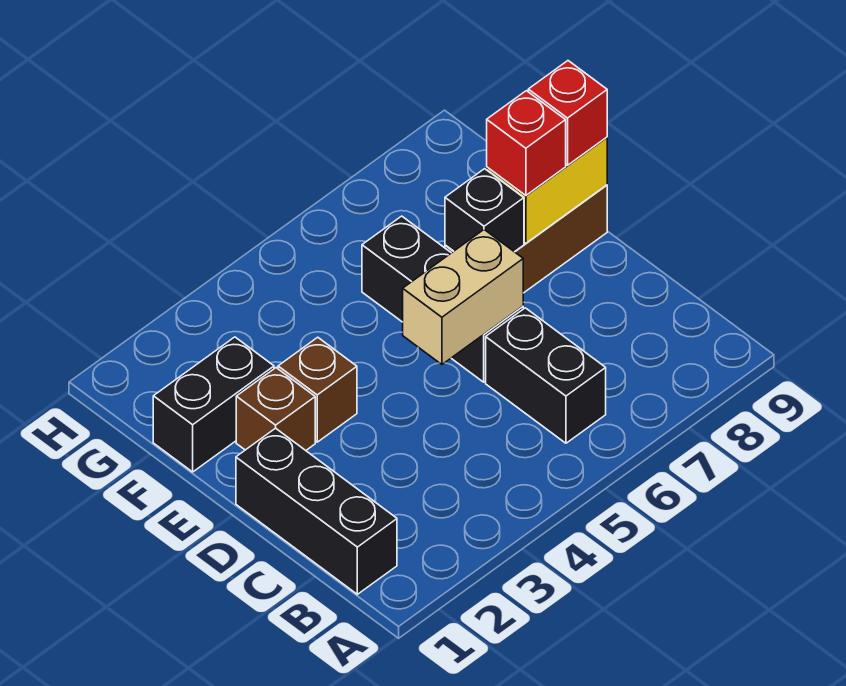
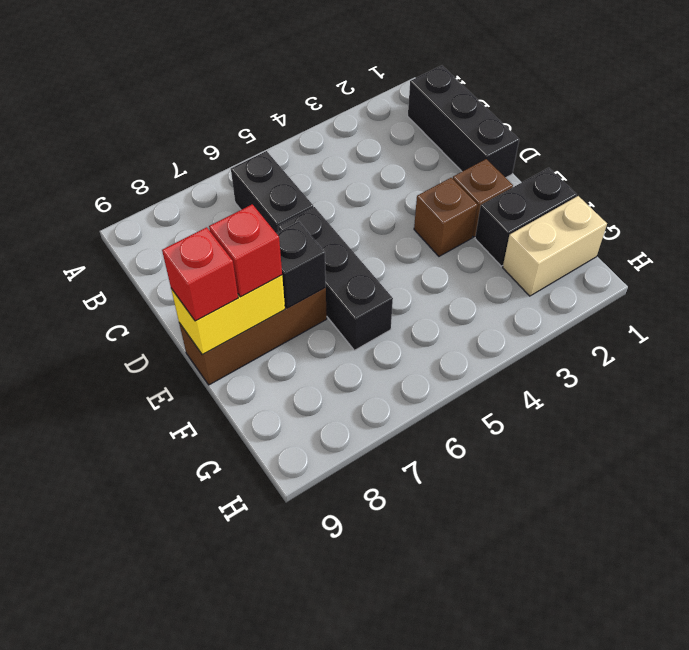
tan brick D5:D6 level 2 -> tan brick G1:G2 level 1

